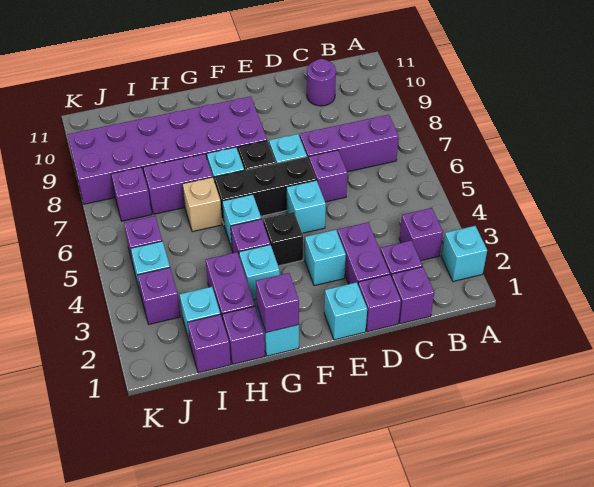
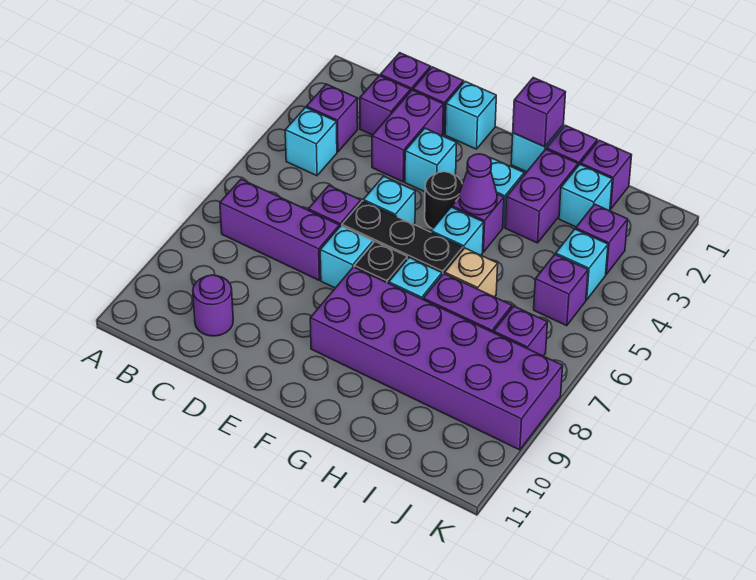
cyan brick A2 level 1 -> cyan brick B4 level 1
black brick F4 level 1 -> black round brick F4 level 1
none -> purple cone G4 level 2

